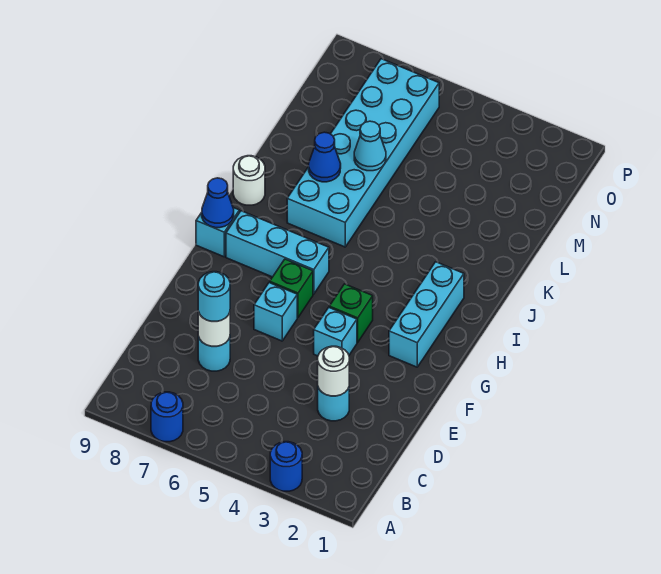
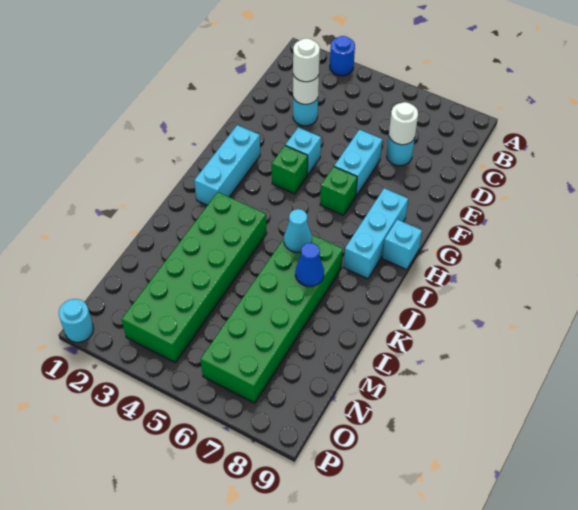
blue round brick A7 level 1 -> none
cyan round brick D7 level 3 -> cyan round brick P1 level 1
cyan brick F6 level 1 -> cyan brick E6:F6 level 1
cyan brick H6:H8 level 1 -> cyan brick G8:I8 level 1
blue cone H9 level 2 -> none
none -> green brick J3:O4 level 1
cyan brick J6:O7 level 1 -> green brick J6:O7 level 1
white round brick J9 level 1 -> white round brick D3 level 3
cyan cone L6 level 2 -> cyan cone J6 level 2

